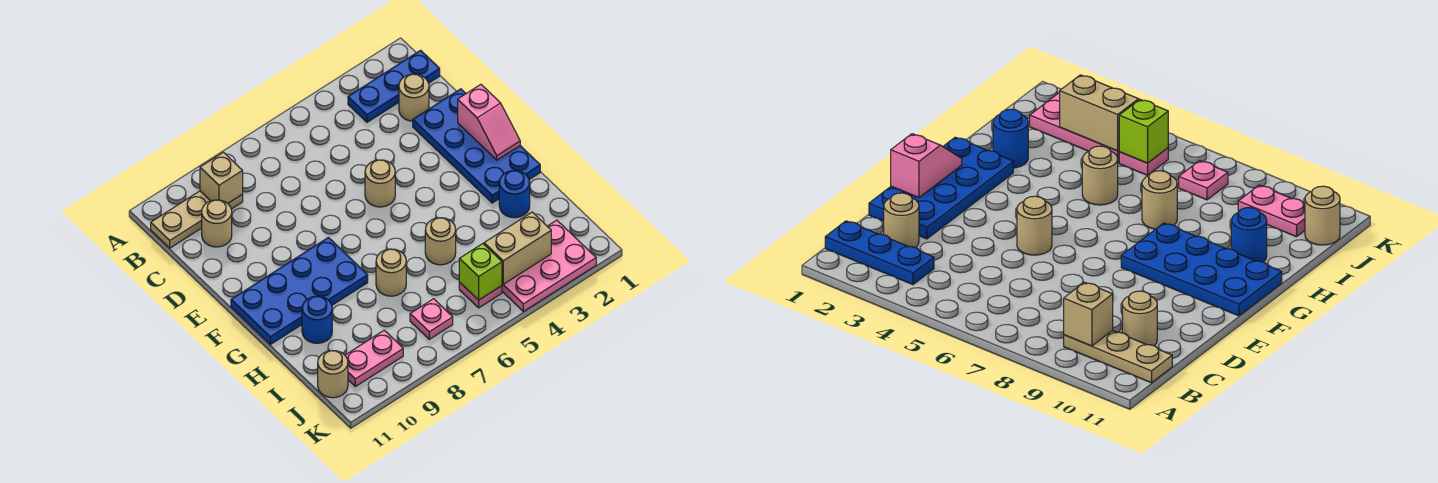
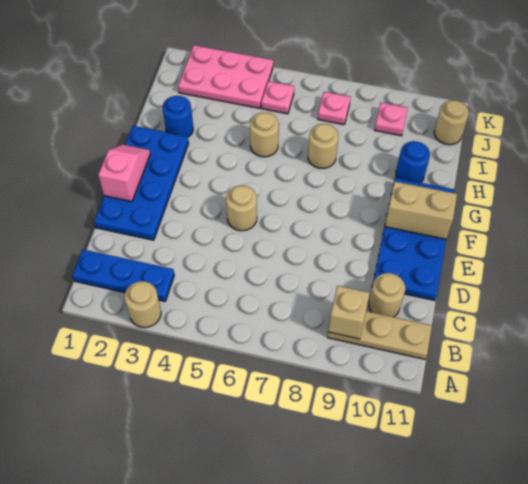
tan round brick C2 level 1 -> tan round brick A3 level 1
blue plate F8:G11 level 1 -> blue plate D10:G11 level 1
tan brick J3:J4 level 2 -> tan brick F10:F11 level 2
lime brick J5 level 2 -> none
pink plate J9:J10 level 1 -> pink plate J9 level 1

